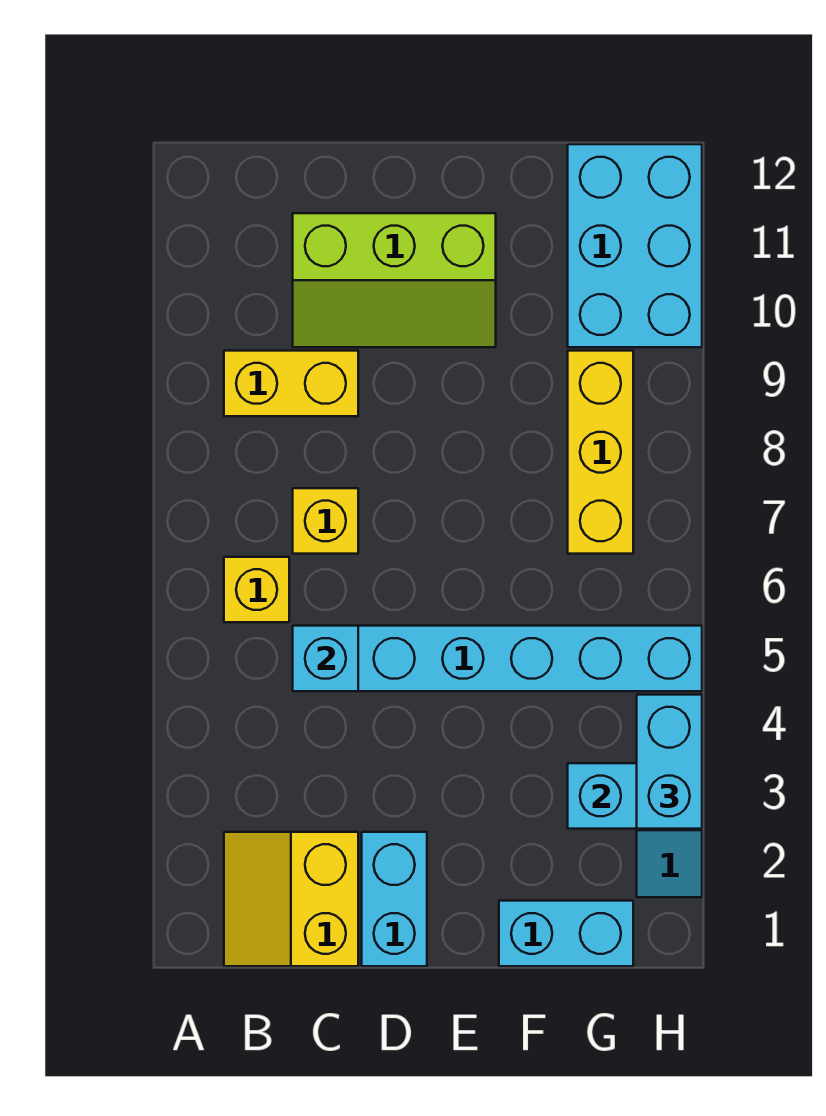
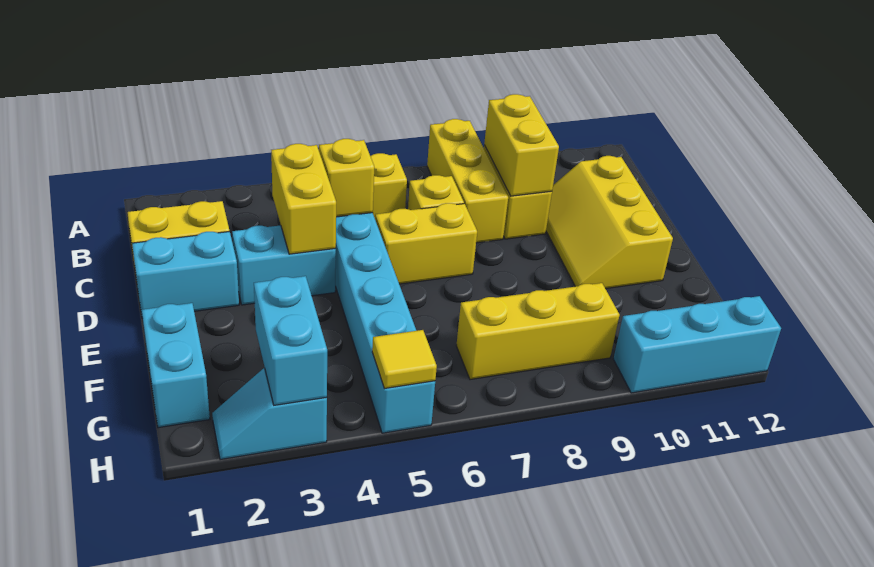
none -> yellow brick A8:C8 level 1
none -> yellow brick B9:C9 level 2
none -> yellow brick C4:D4 level 2
cyan brick C5 level 2 -> yellow brick C5 level 2
lime slope C10:E11 level 1 top 11 -> yellow slope C10:E11 level 1 top 11
none -> yellow brick D6:D7 level 1
cyan brick G10:H12 level 1 -> cyan brick H10:H12 level 1
cyan brick H3:H4 level 3 -> cyan brick D3:D4 level 1
none -> yellow tile H5 level 2

